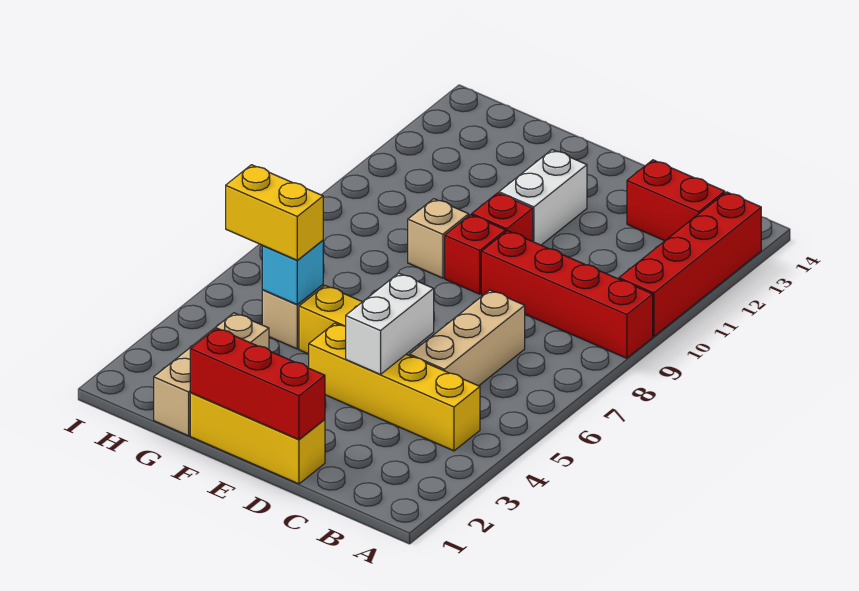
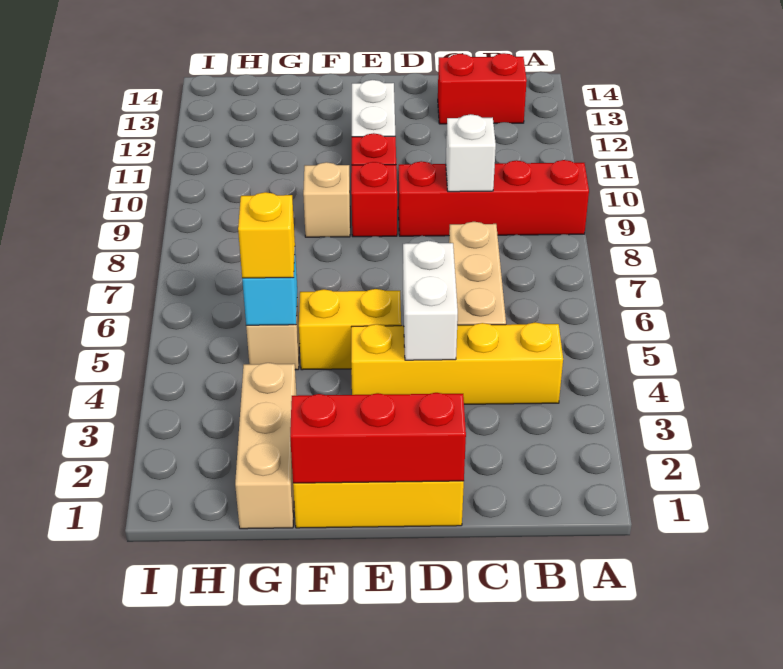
red brick A10:A13 level 1 -> none
none -> white brick C9 level 2
yellow brick G5:H5 level 3 -> yellow brick G5 level 3

